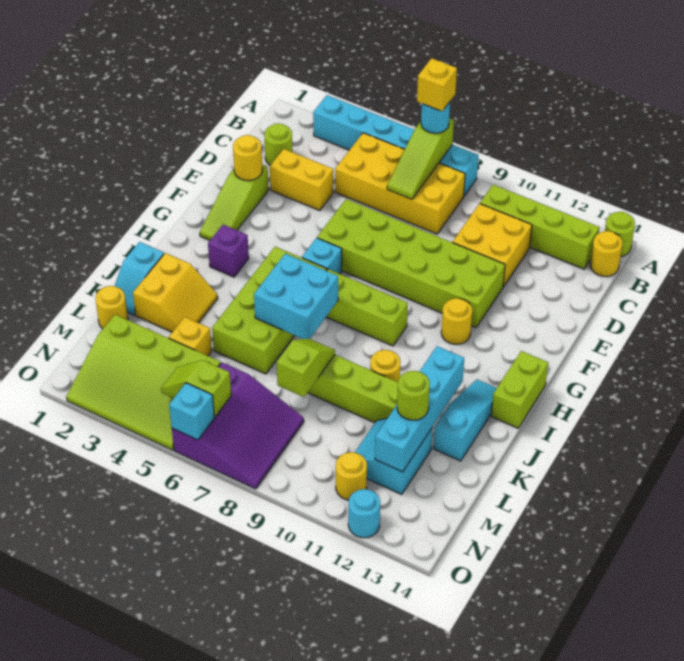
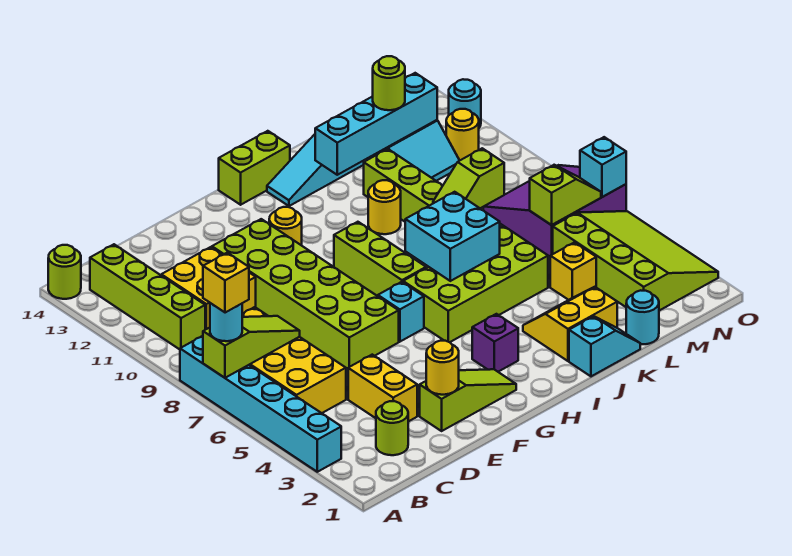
yellow round brick B14 level 1 -> none
yellow round brick L1 level 1 -> cyan round brick L1 level 1
lime slope N5:N6 level 2 top 6 -> lime slope M6:N6 level 2 top M

